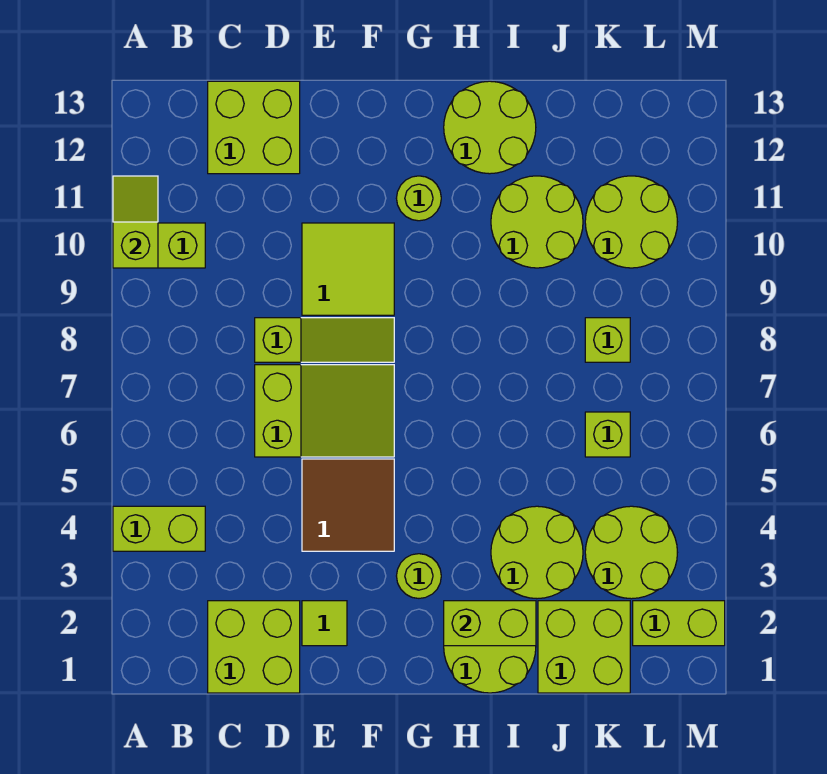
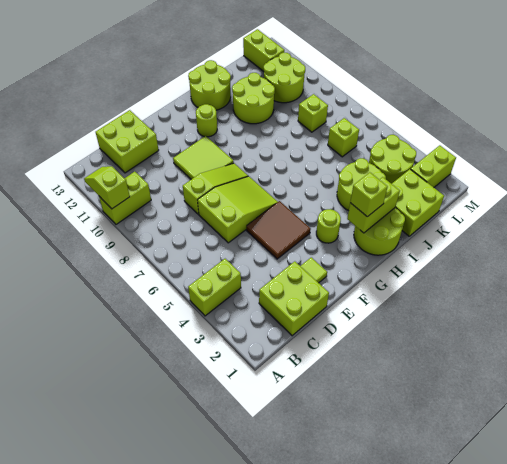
none -> lime brick H2 level 3
none -> lime brick L12:L13 level 1

